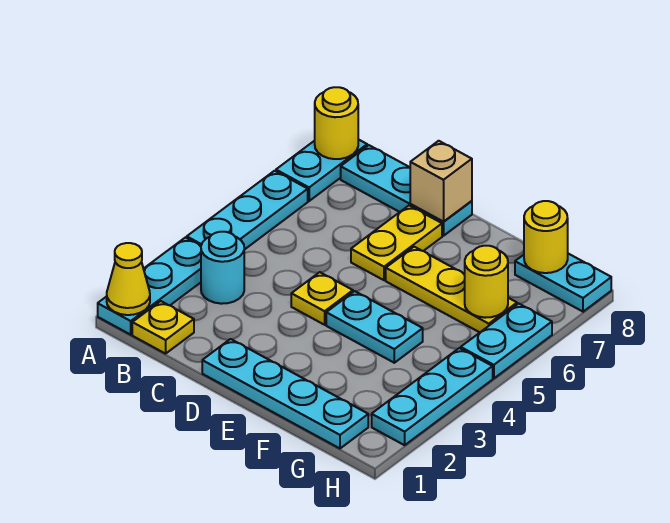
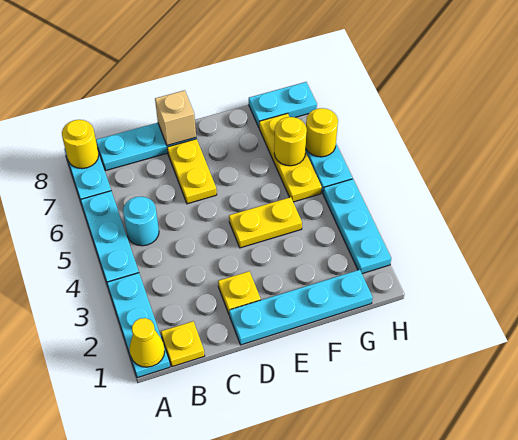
cyan round brick B3 level 1 -> cyan round brick B5 level 1
yellow plate D4 level 1 -> yellow plate D2 level 1
cyan plate E4:F4 level 1 -> yellow plate E4:F4 level 1
yellow plate E6:G6 level 1 -> yellow plate G5:G7 level 1
yellow round brick G8 level 2 -> yellow round brick H6 level 2

